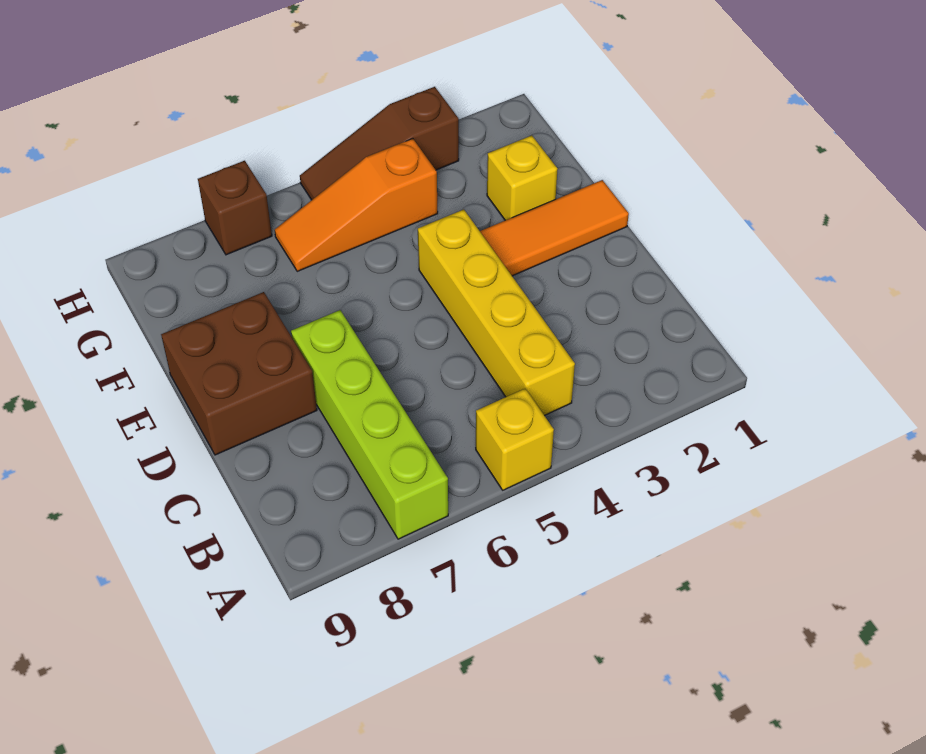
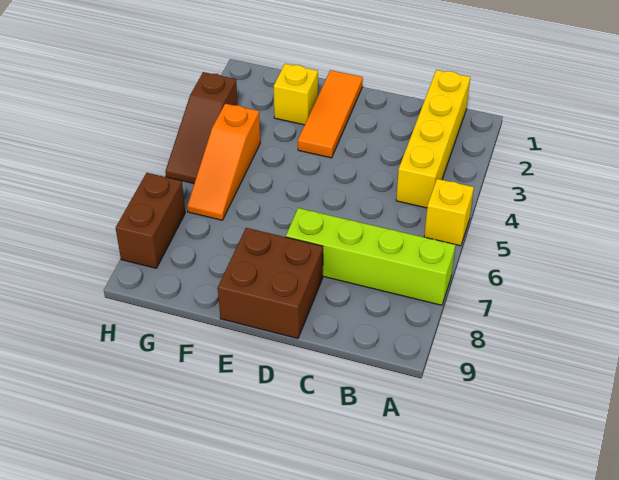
yellow brick B4:E4 level 1 -> yellow brick B1:B4 level 1
brown brick H7 level 1 -> brown brick H7:H8 level 1

